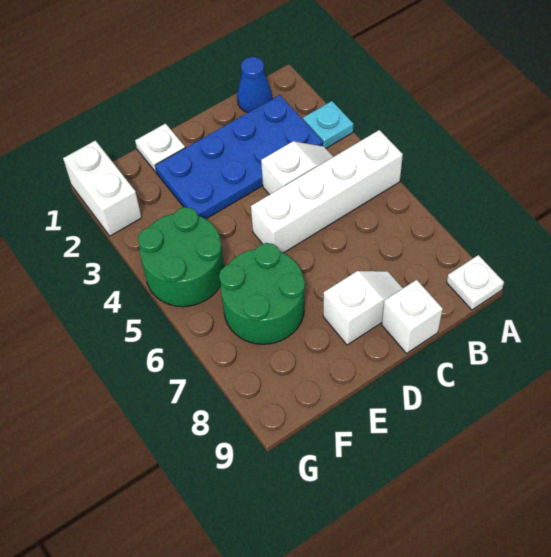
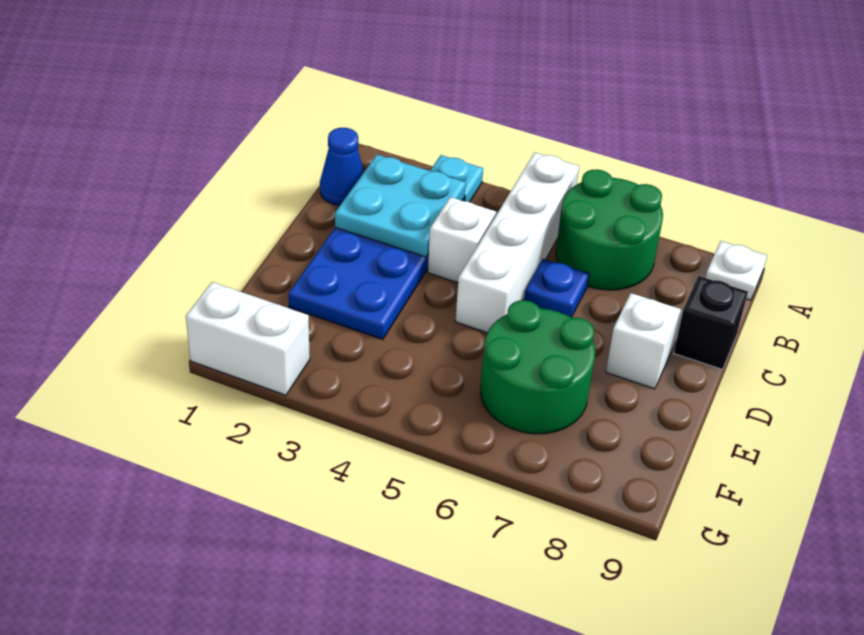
none -> cyan plate B2:C3 level 2
none -> blue plate C6 level 1
white brick C9 level 1 -> black brick C9 level 1
white plate E1 level 1 -> none
green round brick F4:G5 level 1 -> green round brick A6:B7 level 1

